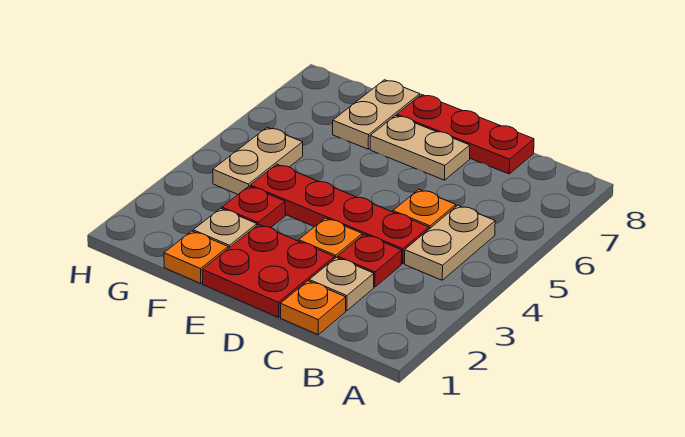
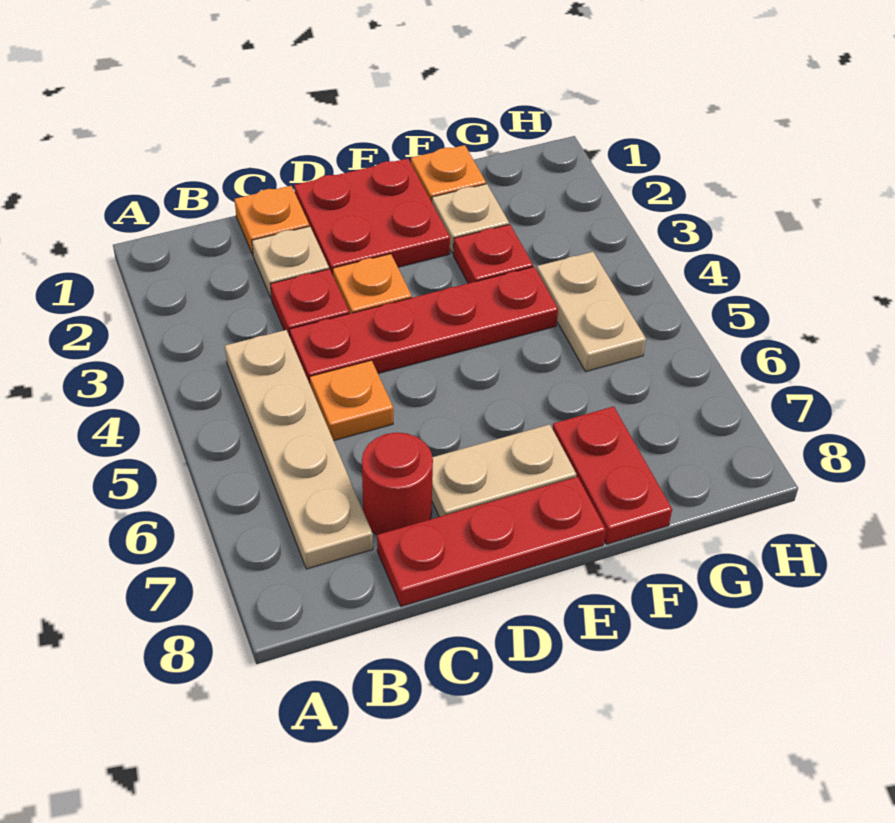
tan plate B4:B5 level 1 -> tan plate B4:B7 level 1
none -> red round brick C7 level 1
tan plate F7:F8 level 1 -> red plate F7:F8 level 1

